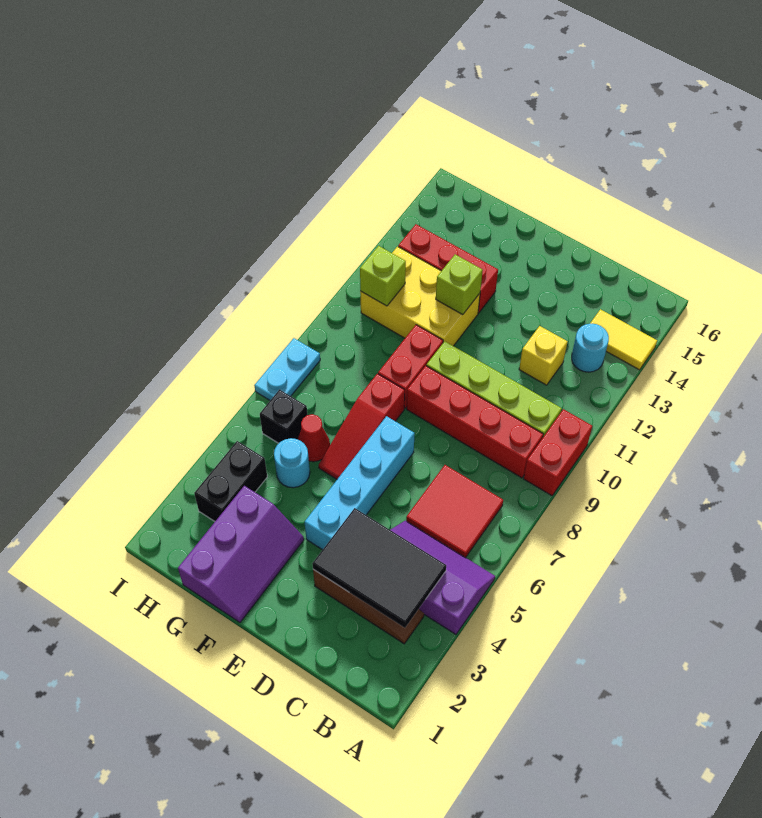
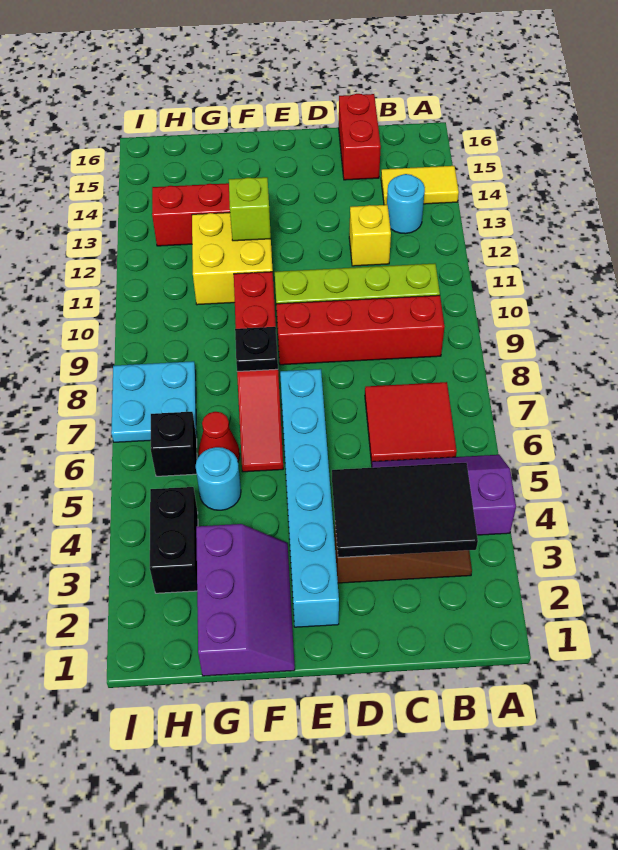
red brick A9:A10 level 1 -> red brick C15:C16 level 1
cyan brick E4:E7 level 1 -> cyan brick E2:E7 level 1
none -> black plate F8 level 2
yellow brick F11:H12 level 1 -> yellow brick F11:G12 level 1
lime brick H11 level 2 -> none
cyan plate I7:I8 level 1 -> cyan plate H7:I8 level 1

